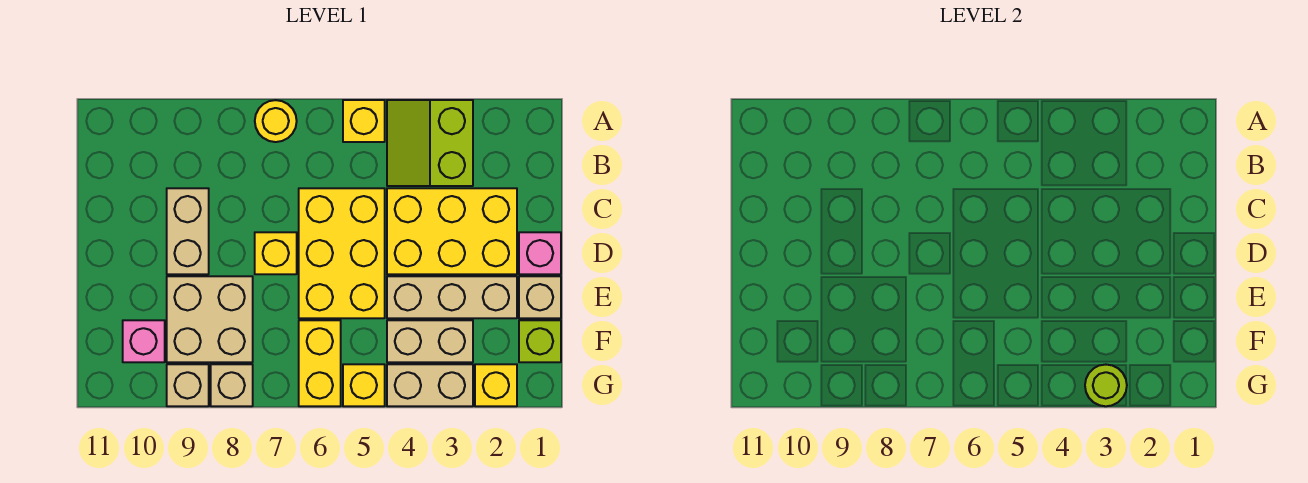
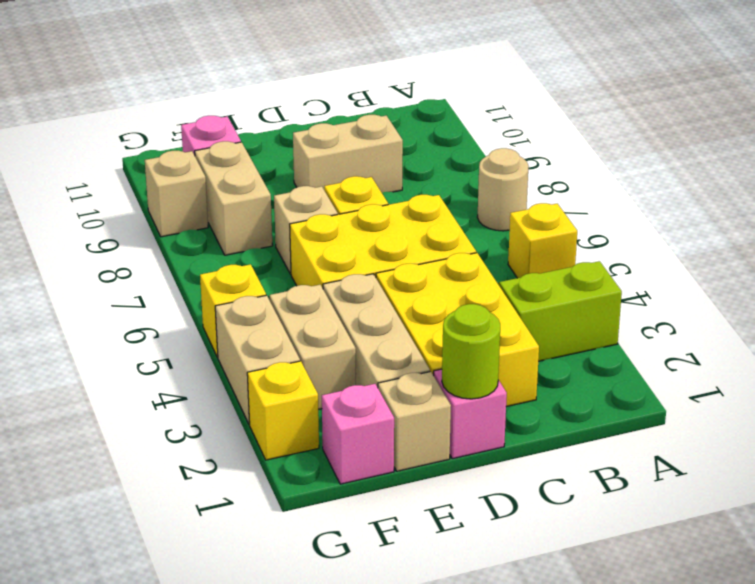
yellow round brick A7 level 1 -> tan round brick A7 level 1
tan brick E8:F9 level 1 -> tan brick F8:F9 level 1
lime brick F1 level 1 -> pink brick F1 level 1
yellow brick F6:G6 level 1 -> none
lime round brick G3 level 2 -> lime round brick D1 level 2
tan brick G8 level 1 -> tan brick E7 level 1

